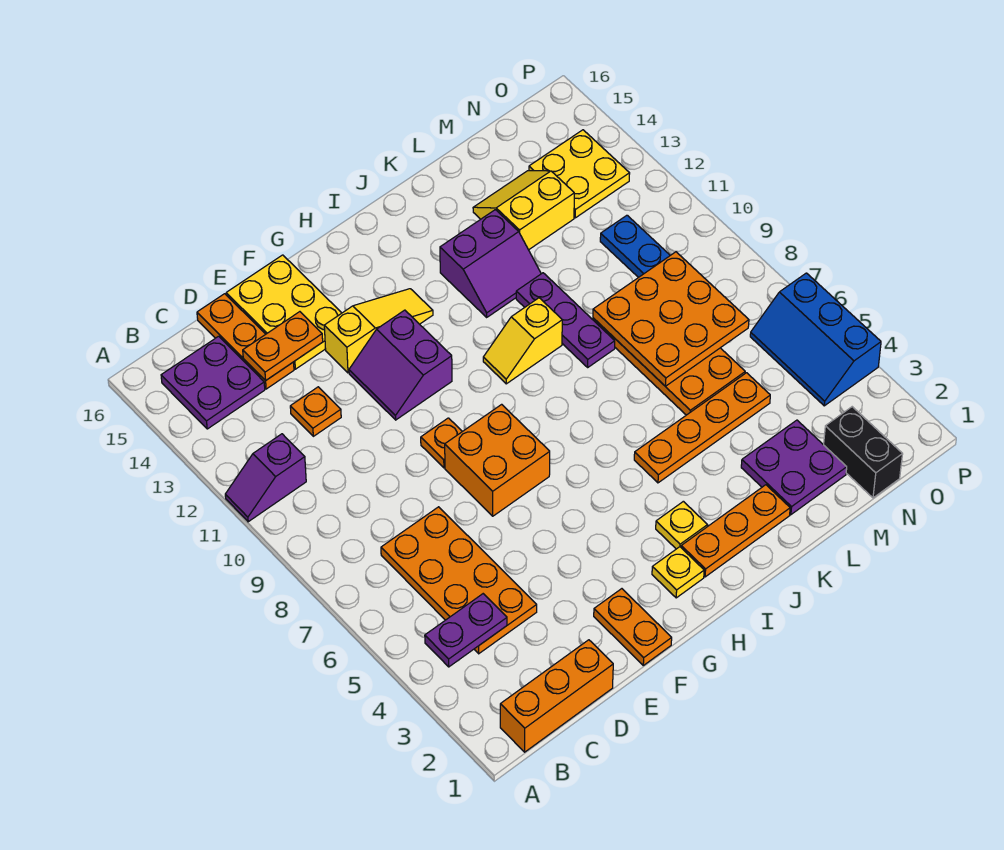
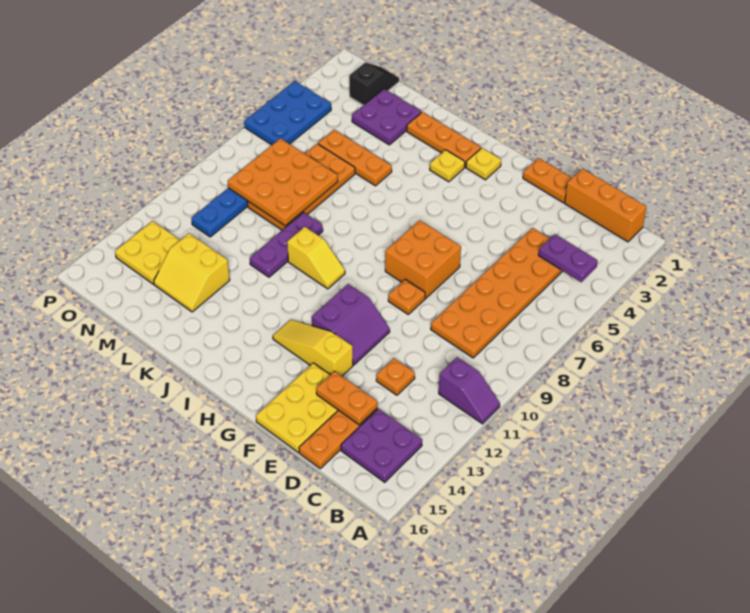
orange plate C4:D7 level 1 -> orange plate C4:D9 level 1
orange plate F1:F2 level 1 -> orange plate E1:F1 level 1
orange plate J5:M5 level 1 -> orange plate K5:M5 level 1
purple slope J12:K13 level 1 top 13 -> none
black brick N1:N2 level 1 -> black slope N1:N2 level 1 top 2
blue slope O4:P6 level 1 top P -> blue plate O4:P6 level 1

